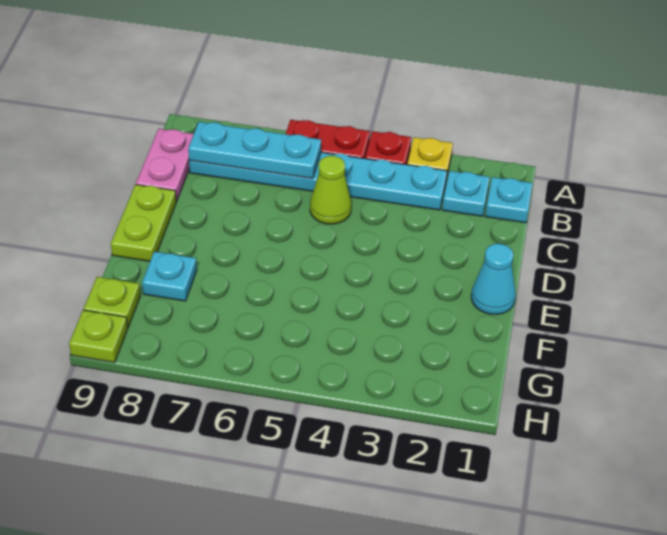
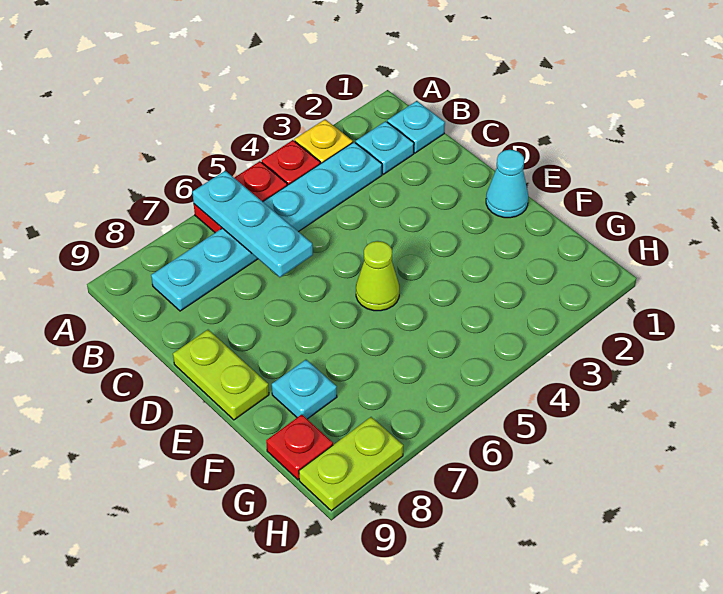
cyan plate B6:B8 level 2 -> cyan plate A6:C6 level 2
pink plate B9:C9 level 1 -> none
lime cone C5 level 1 -> lime cone E5 level 1
lime plate G9 level 1 -> red plate G9 level 1
lime plate H9 level 1 -> lime plate H8:H9 level 1

